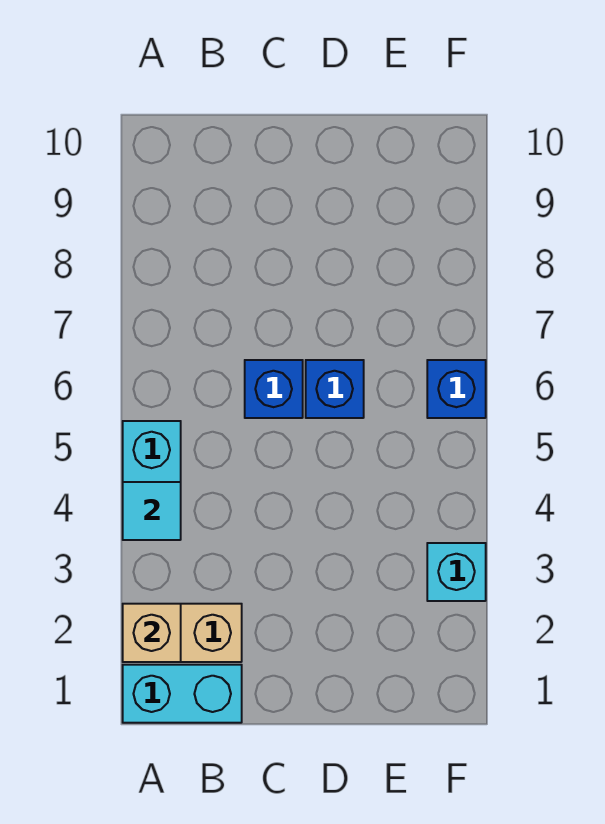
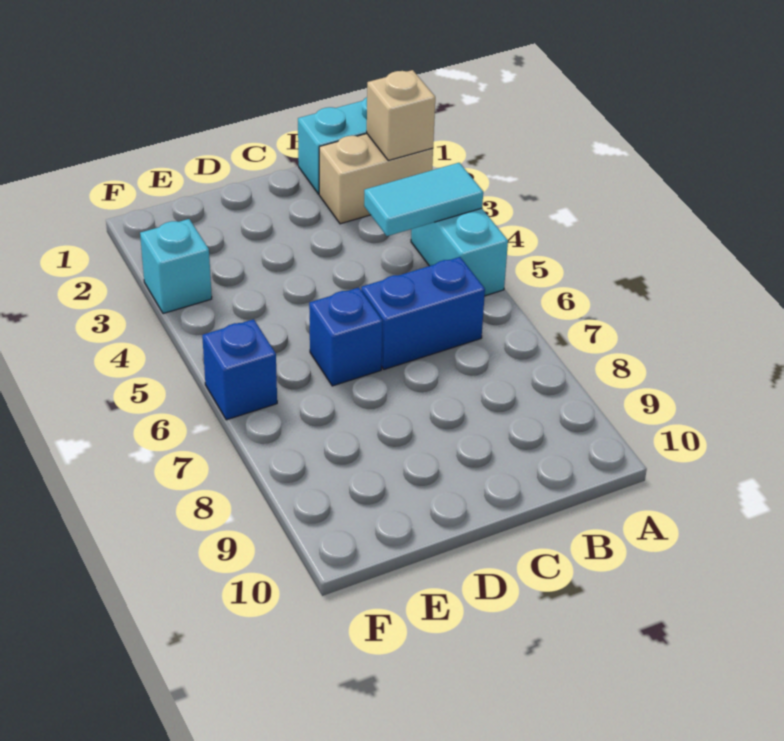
cyan tile A4 level 2 -> cyan tile A4:B4 level 2
blue brick C6 level 1 -> blue brick B6:C6 level 1

